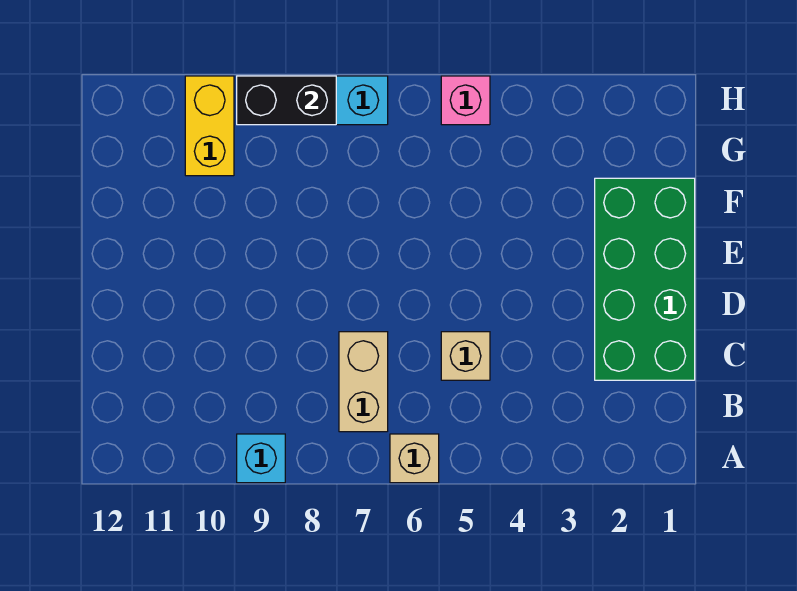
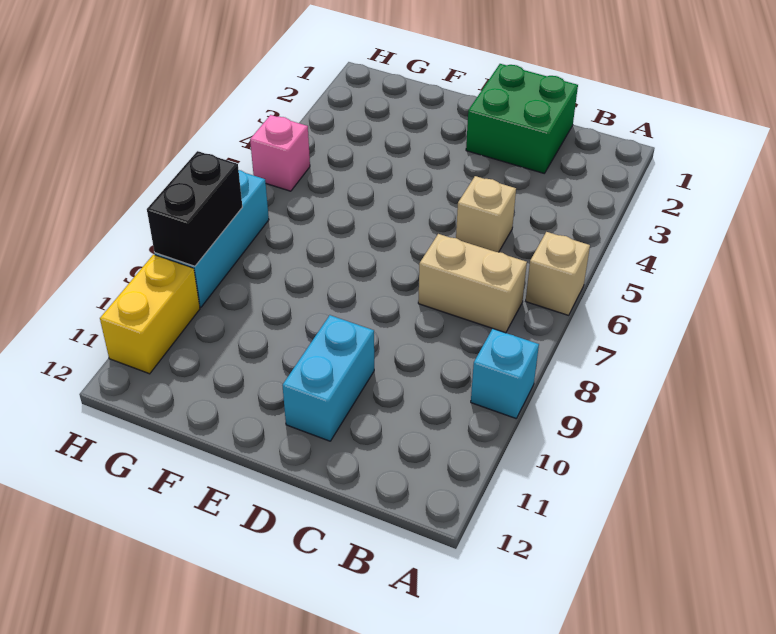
green brick C1:F2 level 1 -> green brick C1:D2 level 1
none -> cyan brick D10:D11 level 1
yellow brick G10:H10 level 1 -> yellow brick H10:H11 level 1

